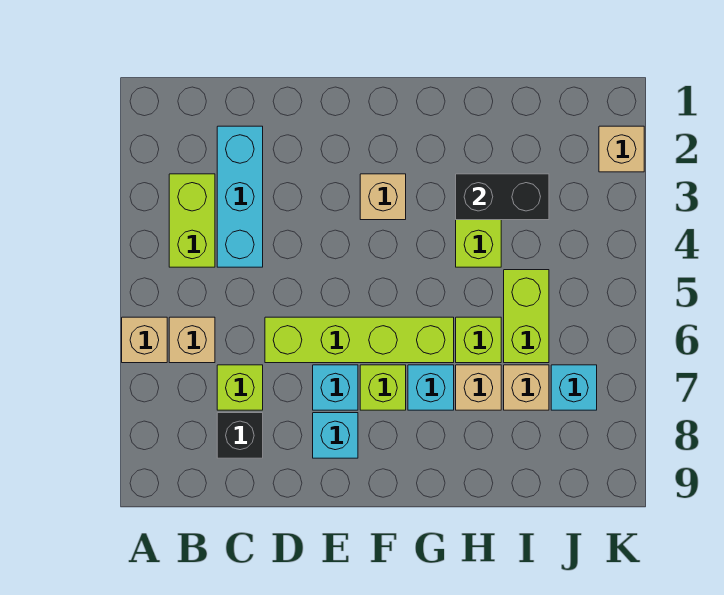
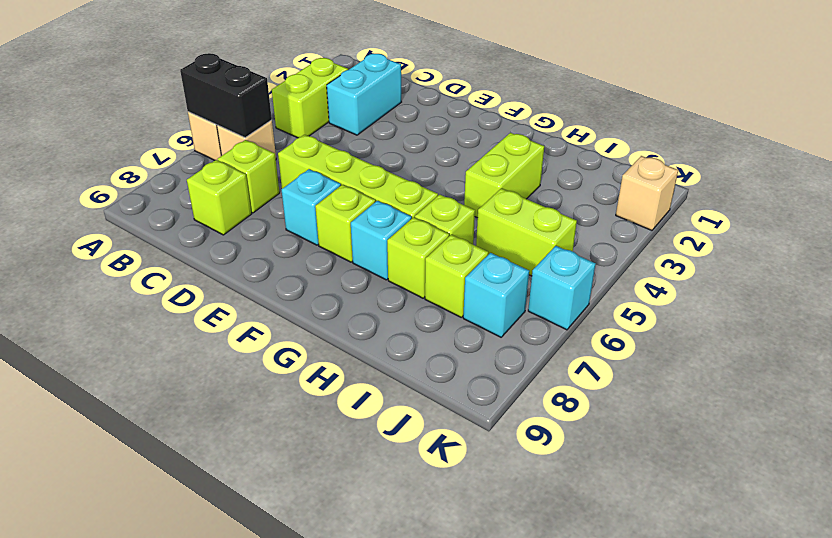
cyan brick C2:C4 level 1 -> cyan brick C2:C3 level 1
black brick C8 level 1 -> lime brick C8 level 1
cyan brick E8 level 1 -> cyan brick K6 level 1
tan brick F3 level 1 -> none
black brick H3:I3 level 2 -> black brick A6:B6 level 2
tan brick H7 level 1 -> lime brick H7 level 1
lime brick I5:I6 level 1 -> lime brick I5:J5 level 1
tan brick I7 level 1 -> lime brick I7 level 1

